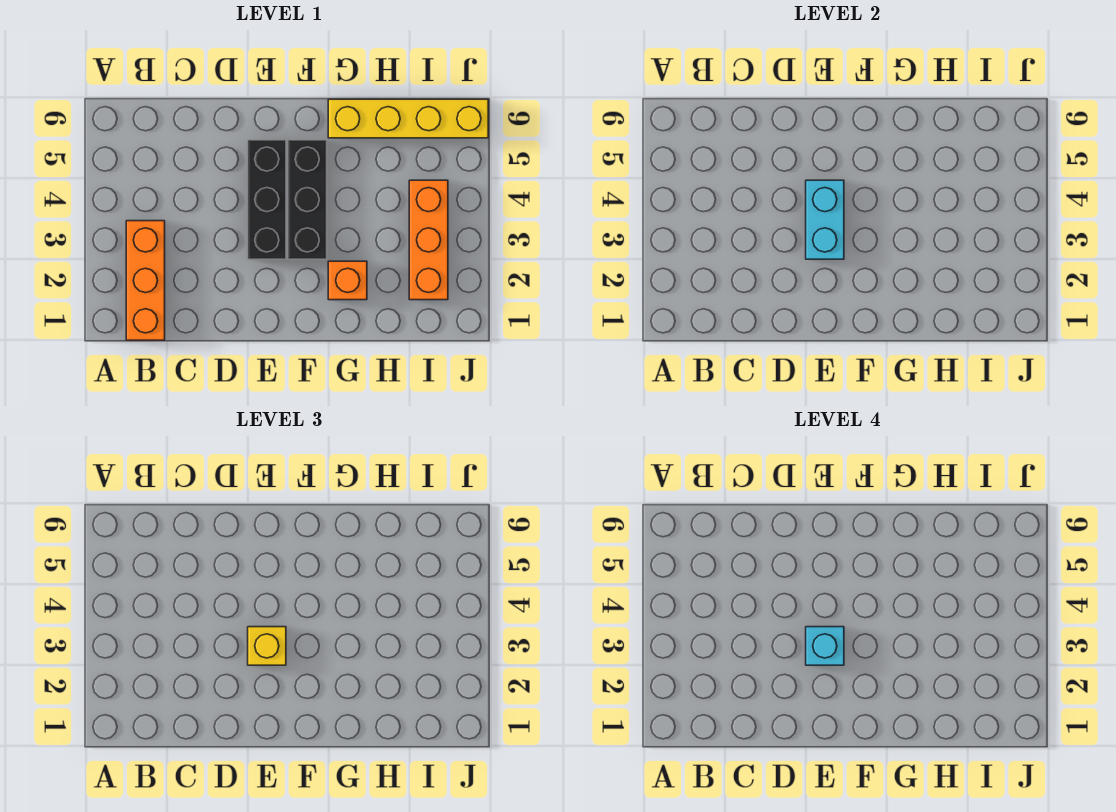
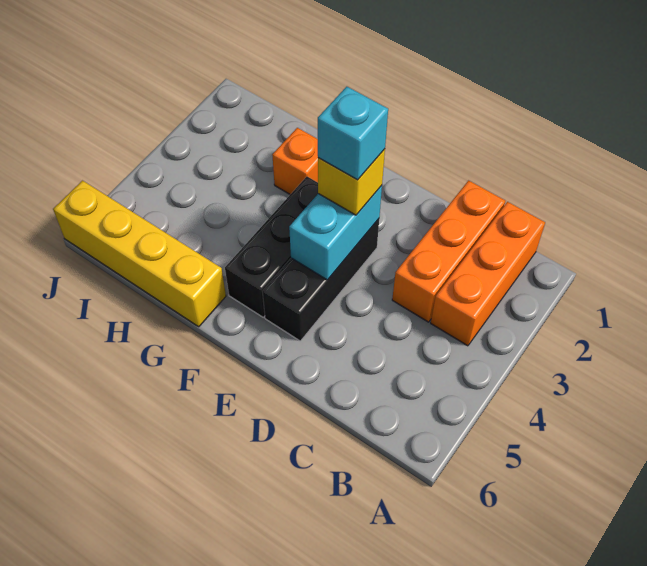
orange brick I2:I4 level 1 -> orange brick C1:C3 level 1

